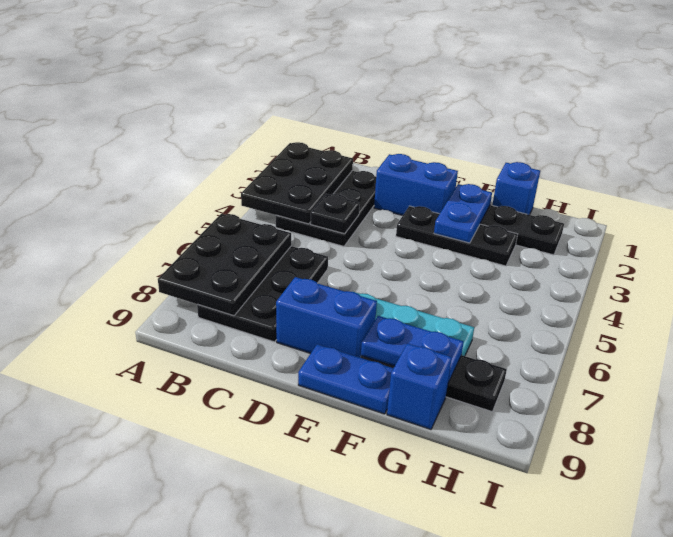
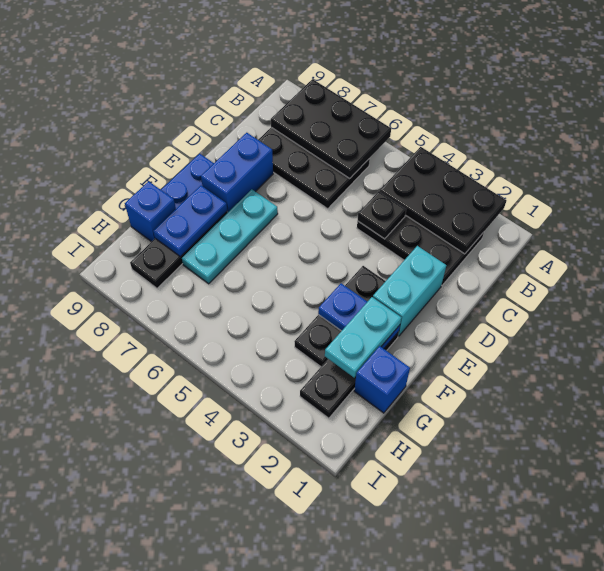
blue brick D2:E2 level 1 -> cyan brick D2:E2 level 1
none -> cyan plate F2:G2 level 3

